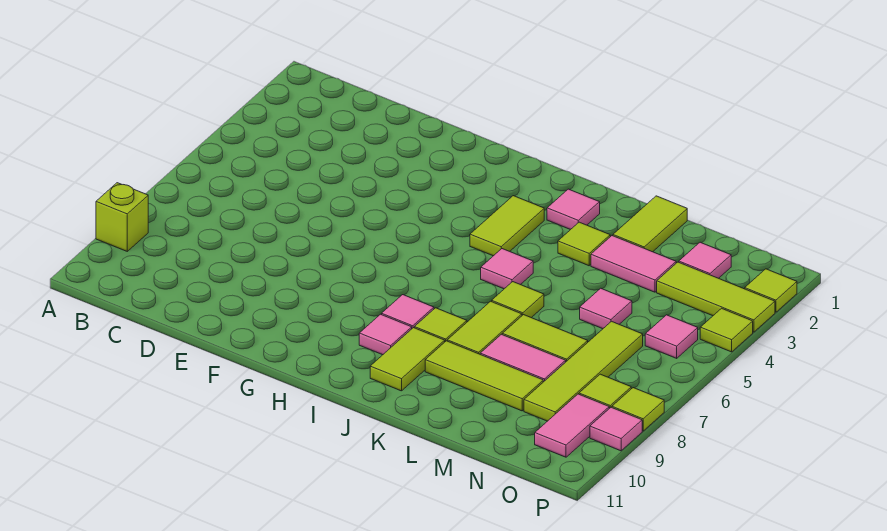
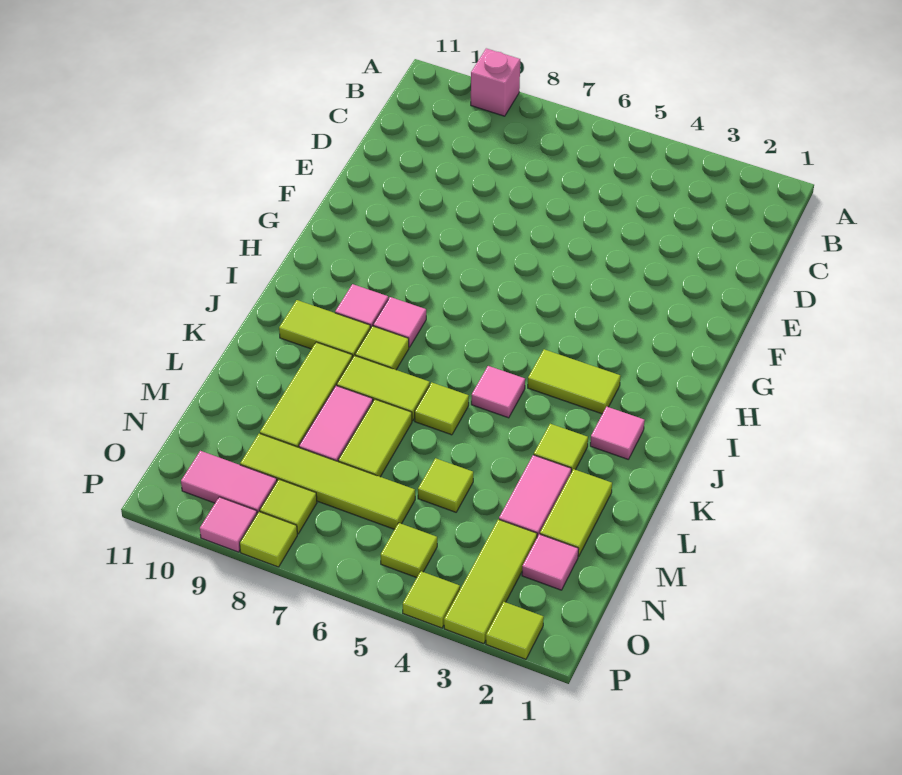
lime brick A9 level 1 -> pink brick A9 level 1
lime tile L1:L2 level 1 -> lime tile L2:M2 level 1
pink tile M5 level 1 -> lime tile M5 level 1
pink tile O5 level 1 -> lime tile O5 level 1

